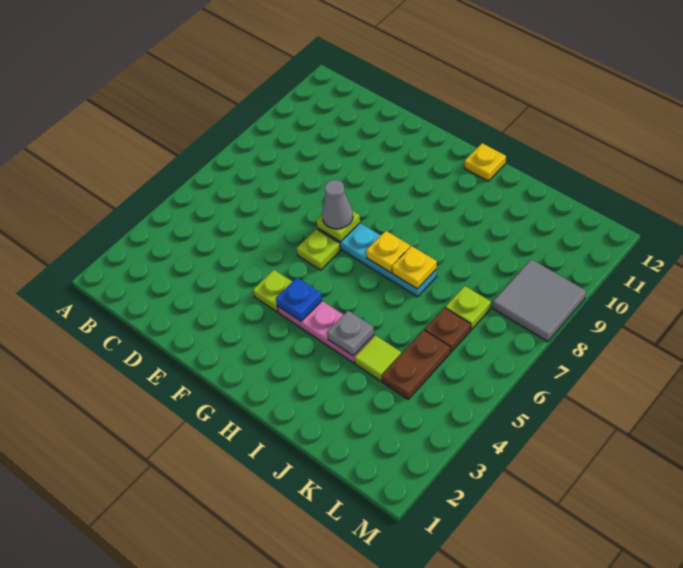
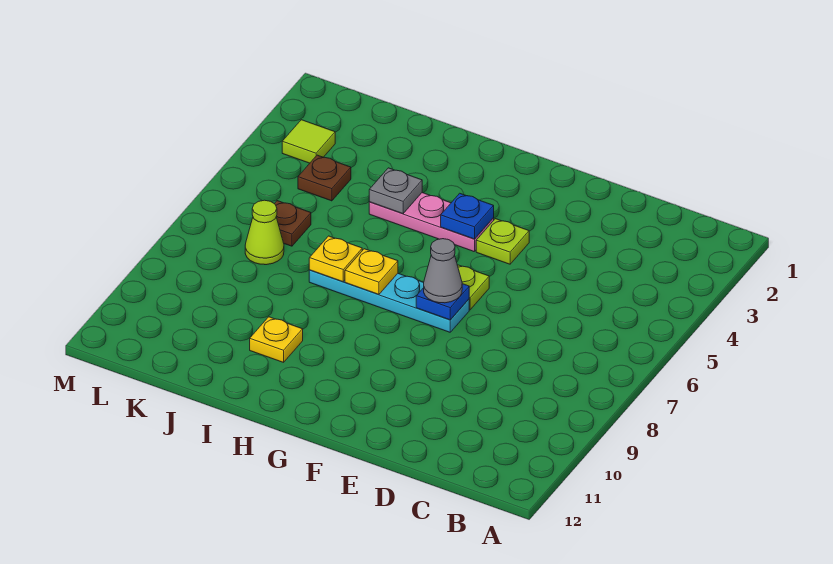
lime plate F7 level 2 -> blue plate F7 level 2
yellow plate H12 level 1 -> yellow plate I10 level 1
lime tile J4 level 1 -> lime tile L3 level 1
brown plate K4:K5 level 1 -> brown plate K4 level 1
lime plate K7 level 1 -> lime cone K7 level 1
grey tile L8:M9 level 1 -> none

